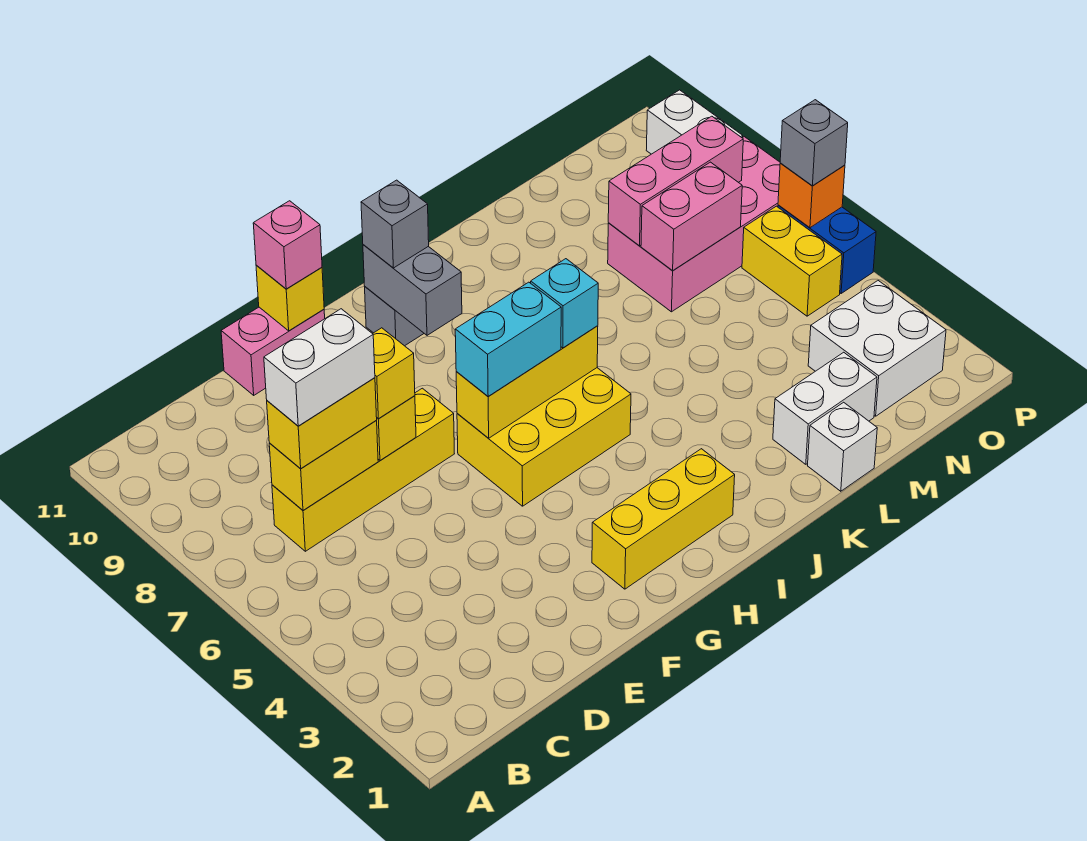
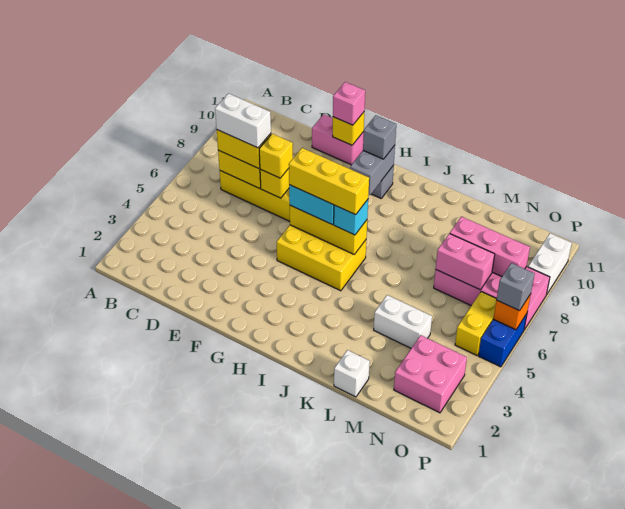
yellow brick G2:I2 level 1 -> yellow brick G6:I6 level 4
white brick L2:M2 level 1 -> white brick L4:M4 level 1
white brick N2:O3 level 1 -> pink brick N2:O3 level 1

